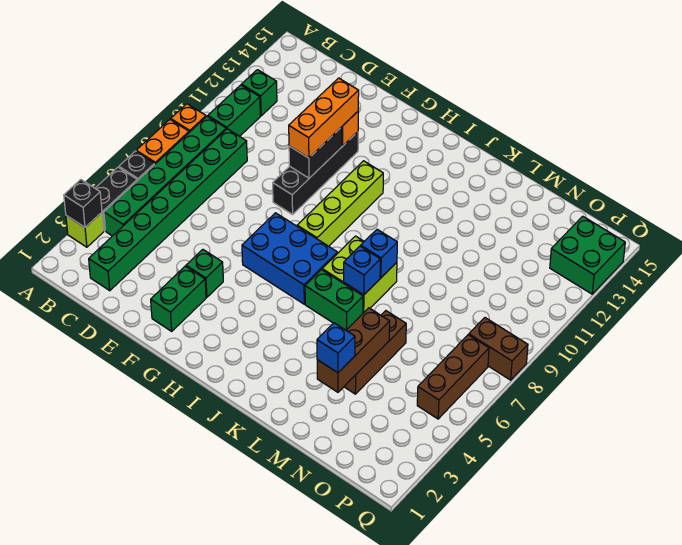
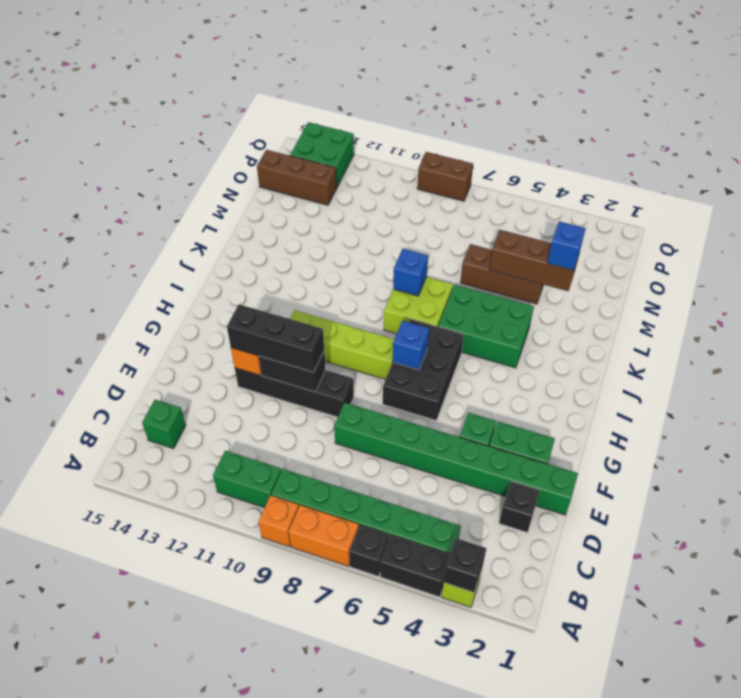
green brick B12 level 1 -> green brick C14 level 1
green brick C2:C9 level 1 -> green brick E1:E8 level 1
none -> black brick D2 level 1
orange brick F10:F12 level 3 -> black brick F10:F12 level 3
blue brick G6:I7 level 1 -> black brick G6:I7 level 1
green brick J6:K6 level 1 -> green brick J4:K6 level 1
blue brick K7 level 2 -> blue brick H7 level 2
brown brick P5:P7 level 1 -> brown brick O13:O15 level 1
brown brick P8:Q8 level 1 -> brown brick Q8:Q9 level 1

